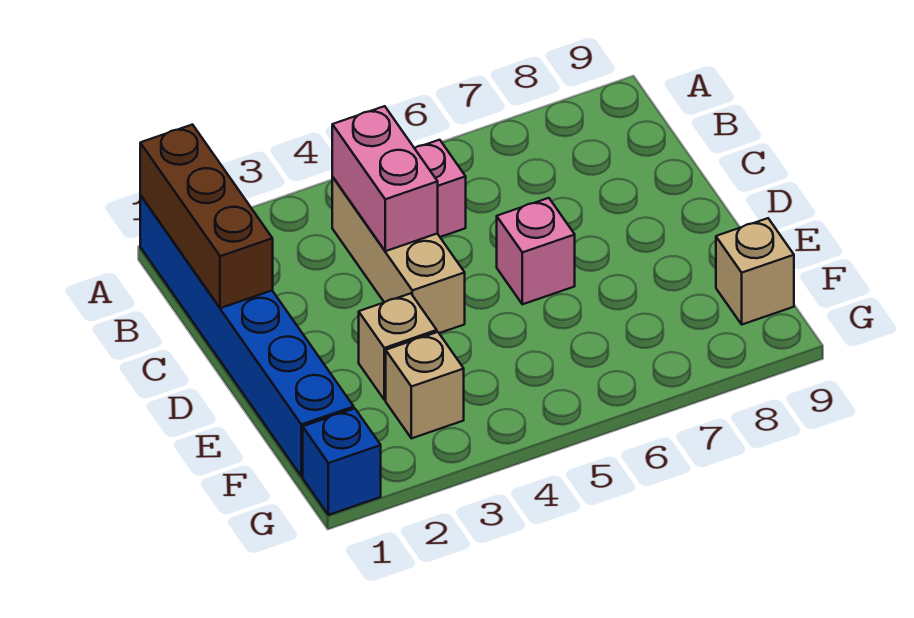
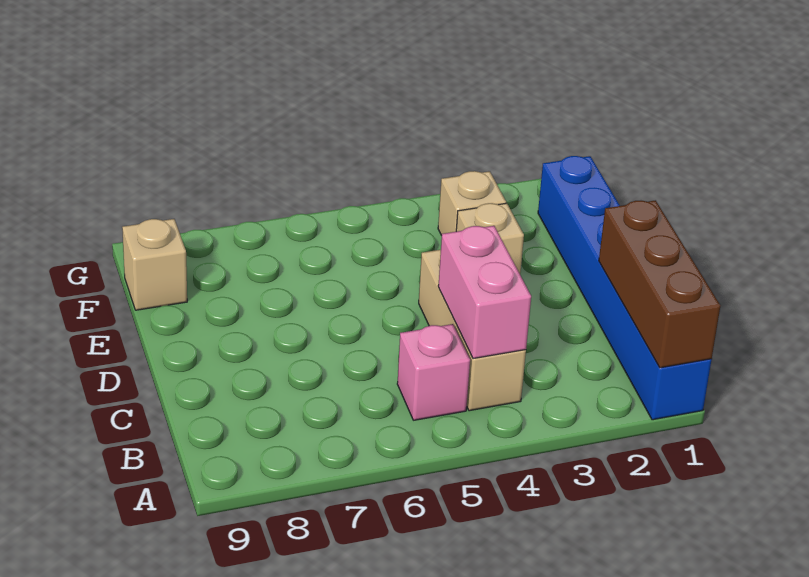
pink brick D6 level 1 -> none
blue brick G1 level 1 -> none

